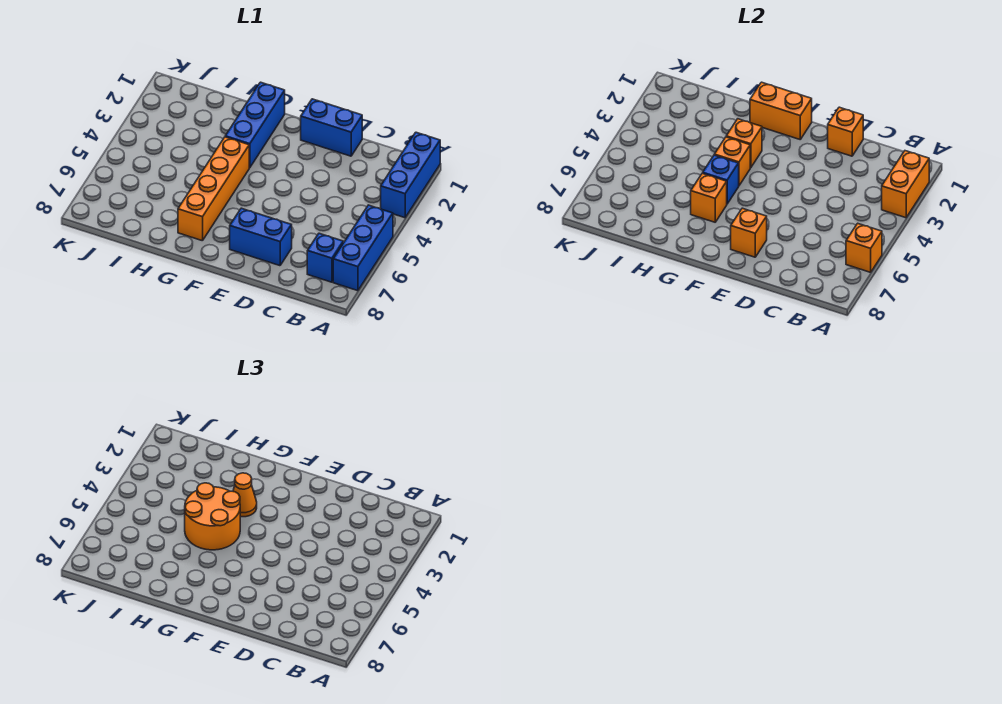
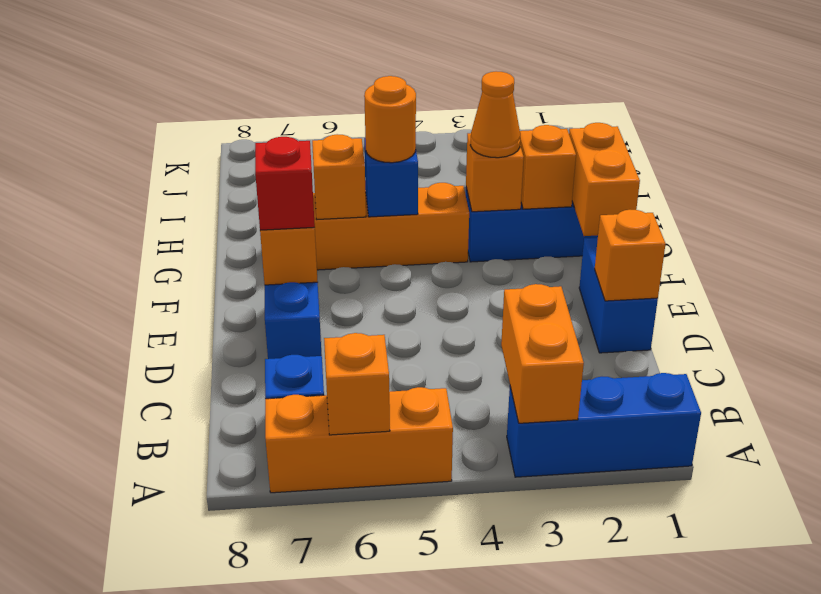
orange brick A2:A3 level 2 -> orange brick A3:B3 level 2
blue brick A5:A7 level 1 -> orange brick A5:A7 level 1
none -> red brick E7 level 3
orange brick G4 level 2 -> orange brick G2 level 2
orange round brick G4:H5 level 3 -> orange round brick G5 level 3

